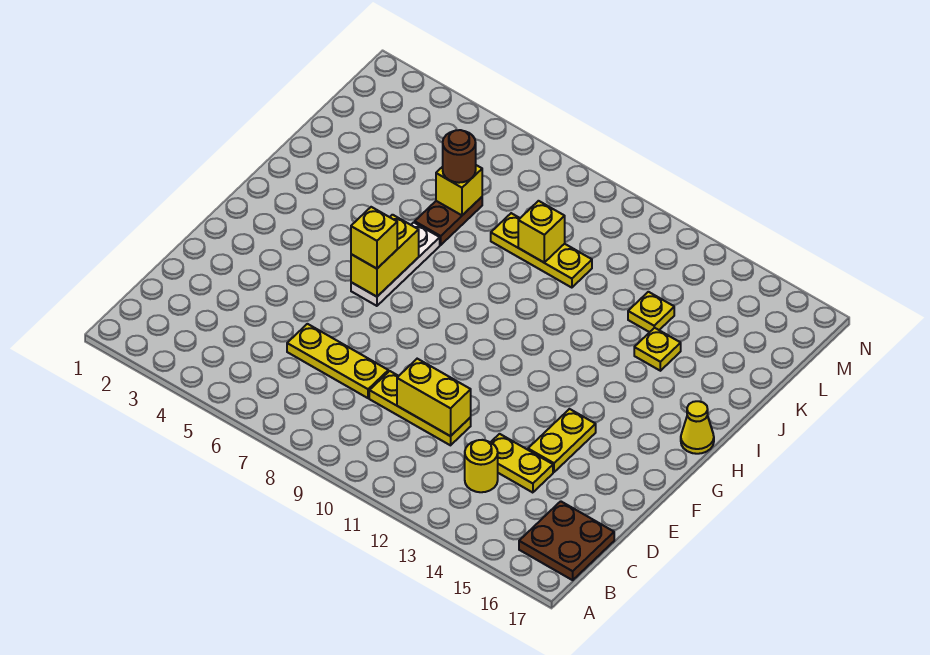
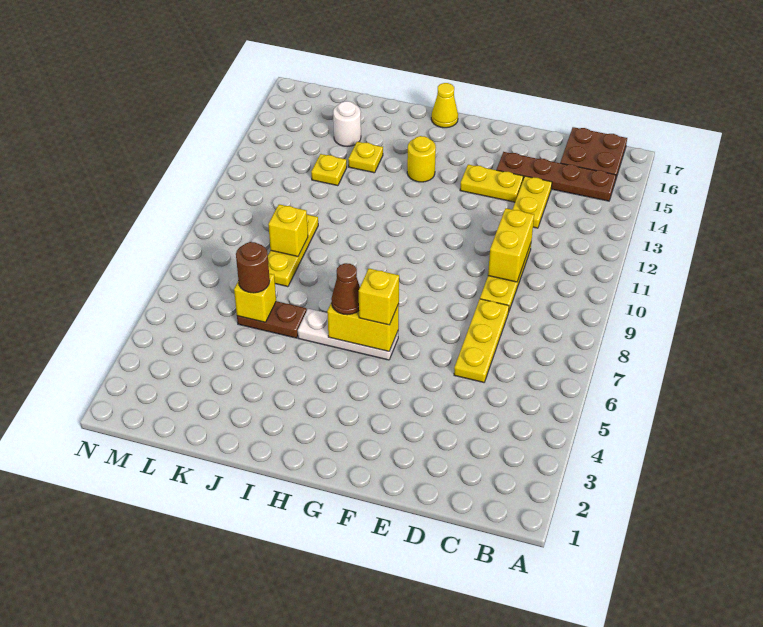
none -> brown plate B15:E15 level 1
yellow round brick C13 level 1 -> yellow round brick H14 level 1
none -> brown cone H6 level 3
none -> white round brick K15 level 1

